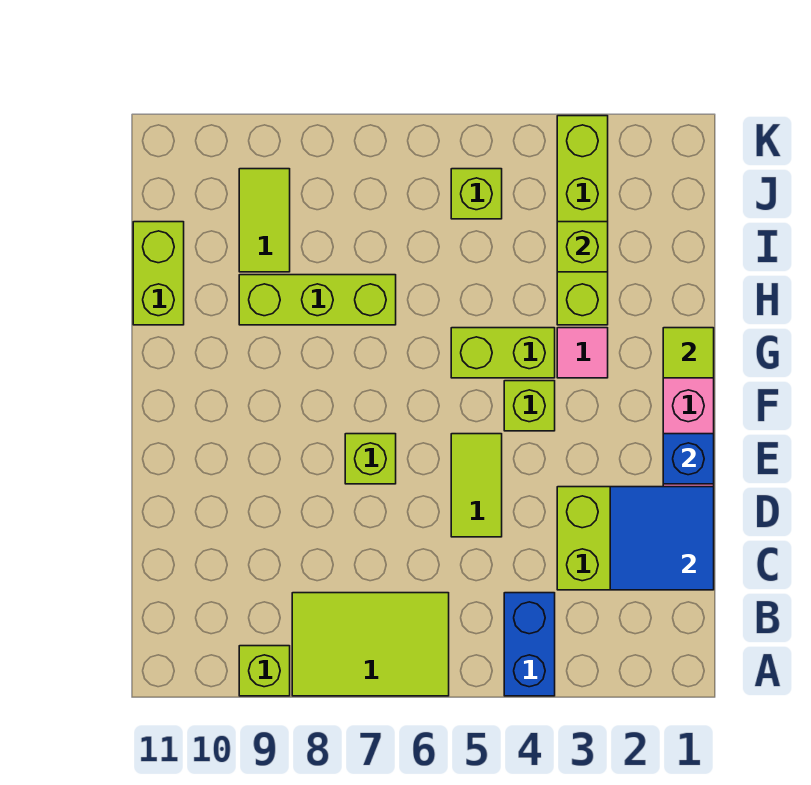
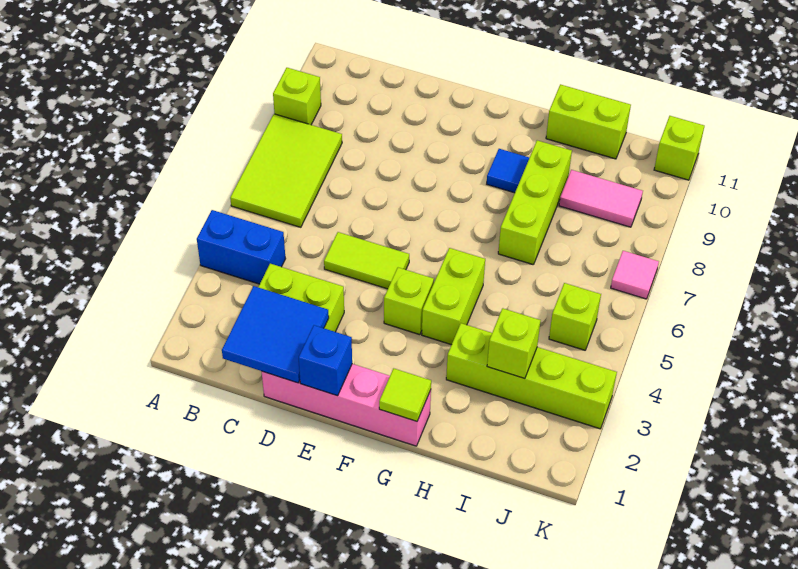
lime brick E7 level 1 -> lime brick K11 level 1
pink tile G3 level 1 -> pink tile K7 level 1
none -> blue tile G9 level 1
lime tile I9:J9 level 1 -> pink tile I9:J9 level 1

